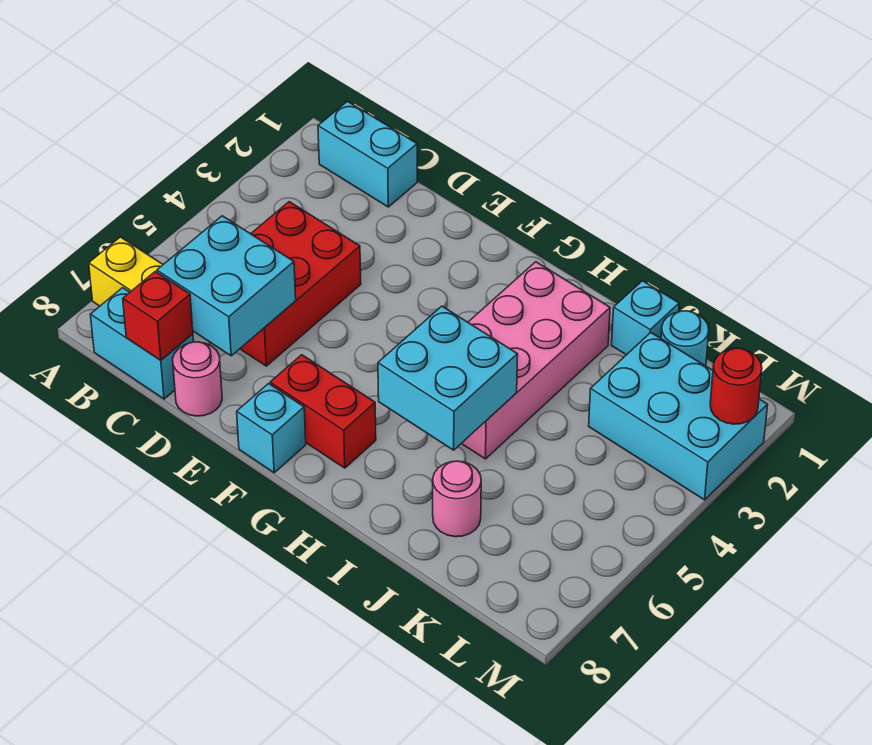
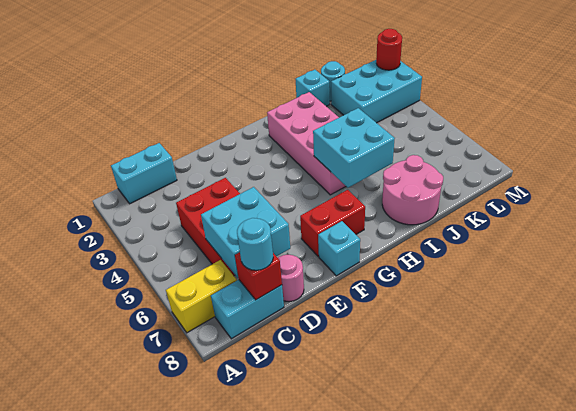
none -> cyan round brick C8 level 3
pink round brick J7 level 1 -> pink round brick I7:J8 level 1

